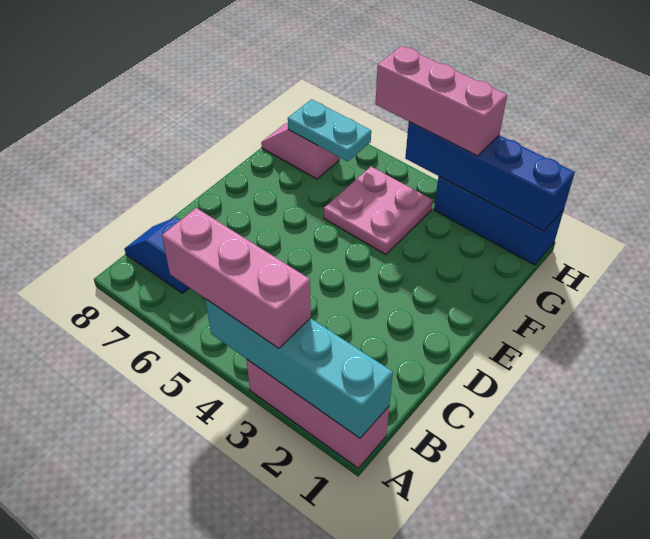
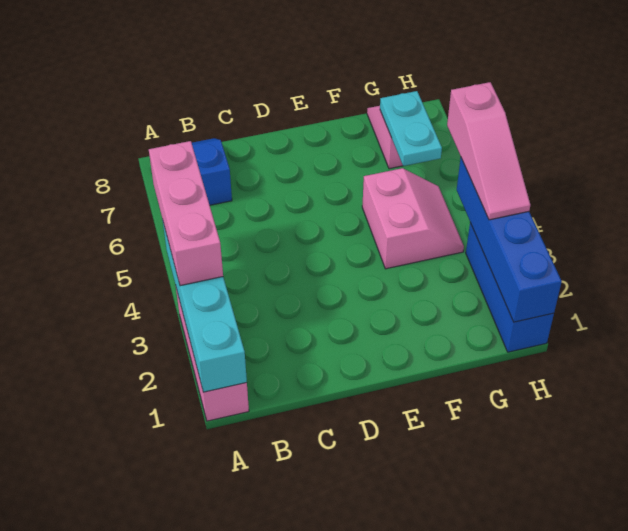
pink plate F4:G5 level 1 -> pink slope F4:G5 level 1 top F
pink brick H3:H5 level 3 -> pink slope H3:H5 level 3 top 5

